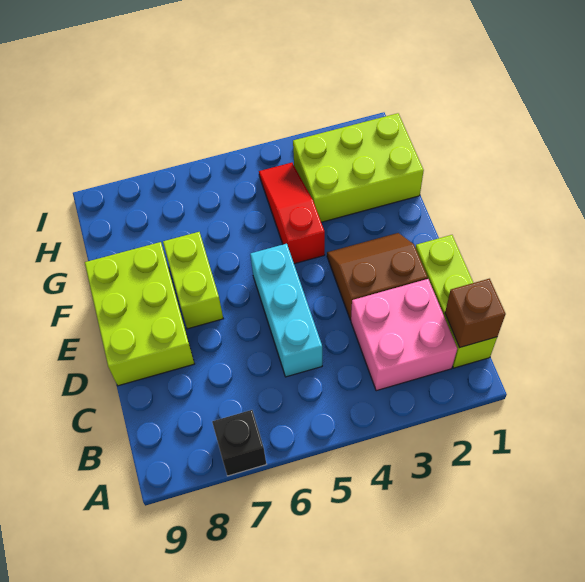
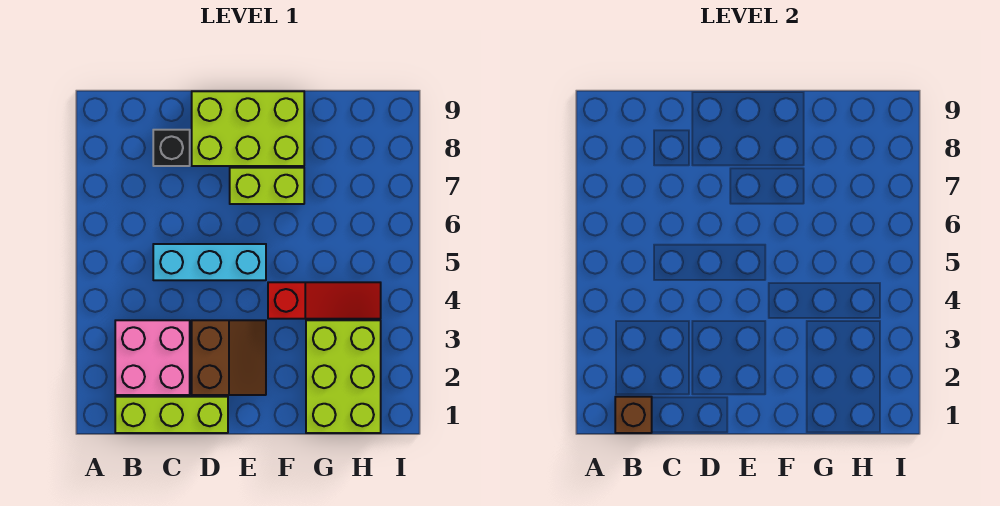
black brick A7 level 1 -> black brick C8 level 1

